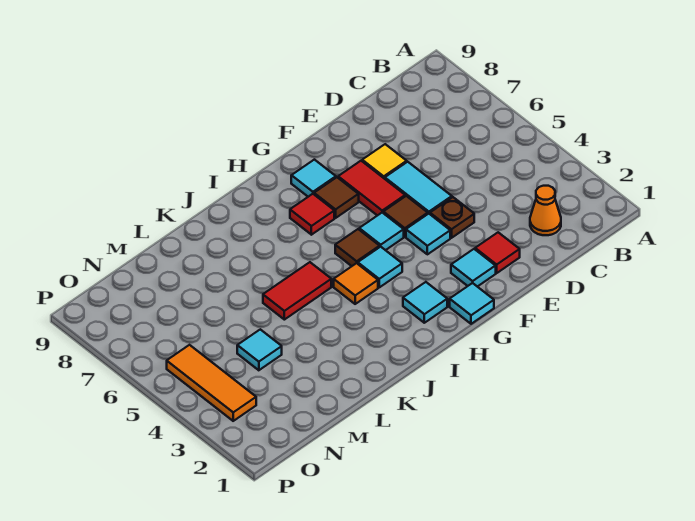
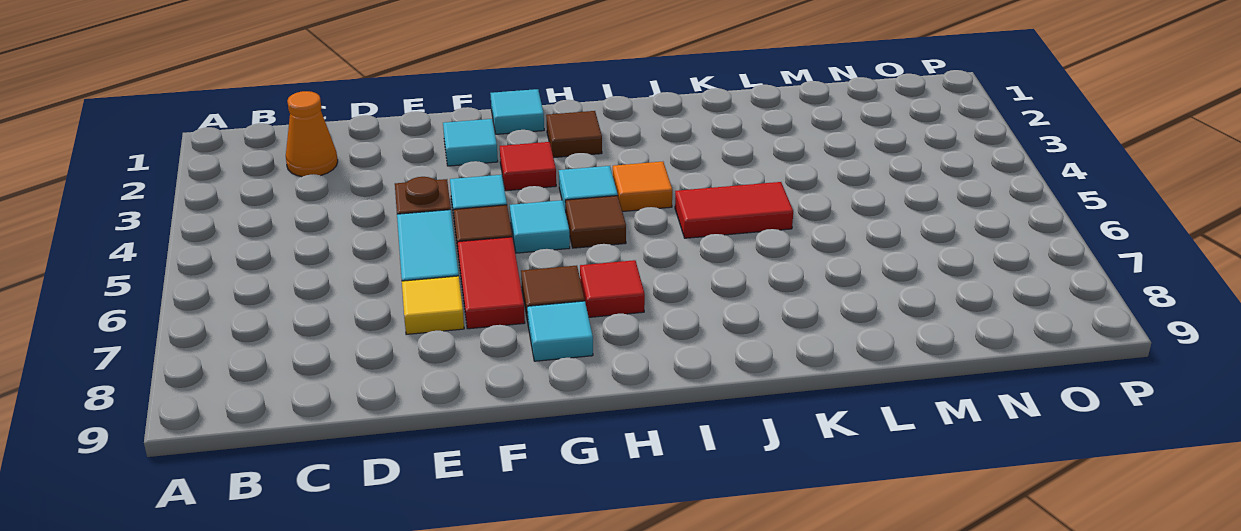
red tile E2 level 1 -> red tile G3 level 1
cyan tile H2 level 1 -> brown tile H2 level 1
cyan tile M4 level 1 -> none
orange tile O3:O5 level 1 -> none

